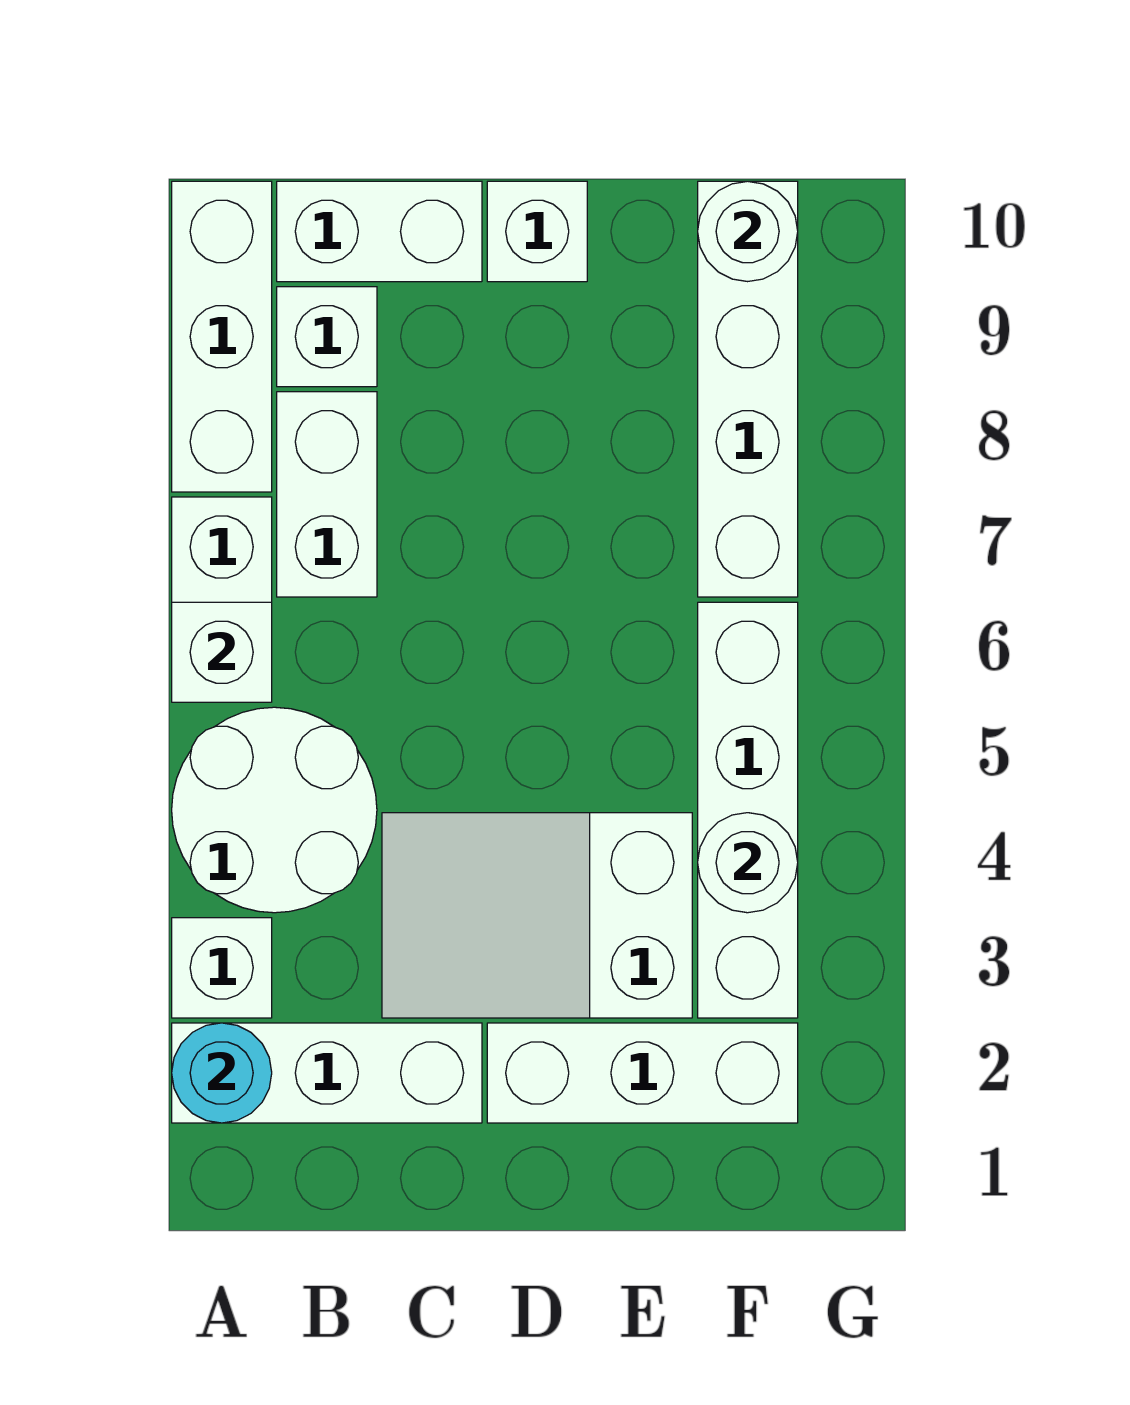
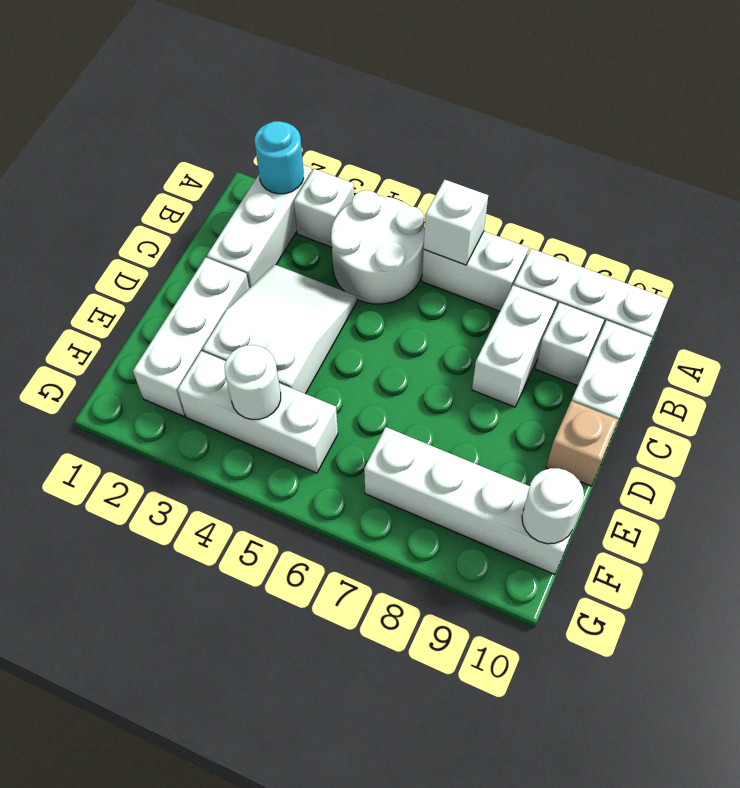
white brick B7:B8 level 1 -> white brick B8:C8 level 1
white brick D10 level 1 -> tan brick D10 level 1
white brick F3:F6 level 1 -> white brick F3:F5 level 1

